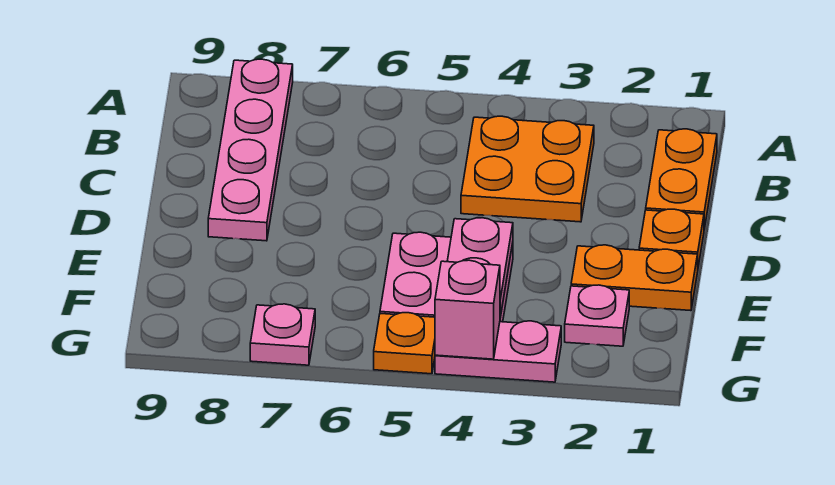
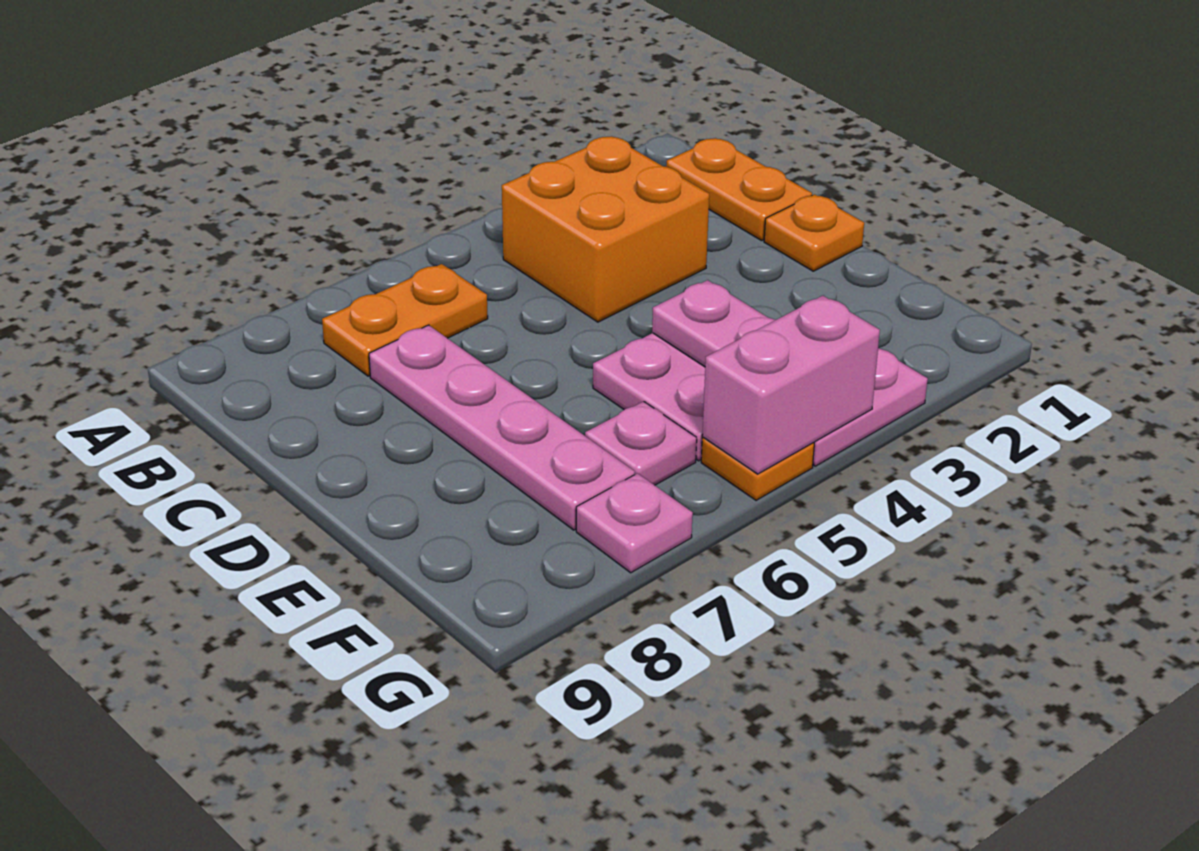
pink plate A8:D8 level 1 -> pink plate C7:F7 level 1
orange plate B3:C4 level 1 -> orange brick B3:C4 level 1
orange plate E1:E2 level 1 -> orange plate B6:B7 level 1
pink plate F2 level 1 -> pink plate F6 level 1
pink brick G4 level 2 -> pink brick G4:G5 level 2

